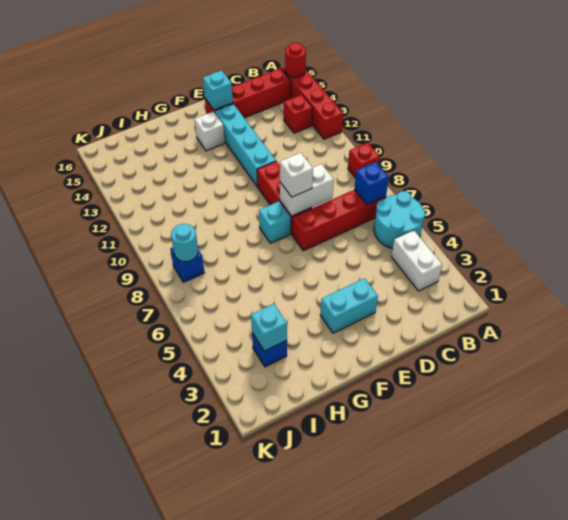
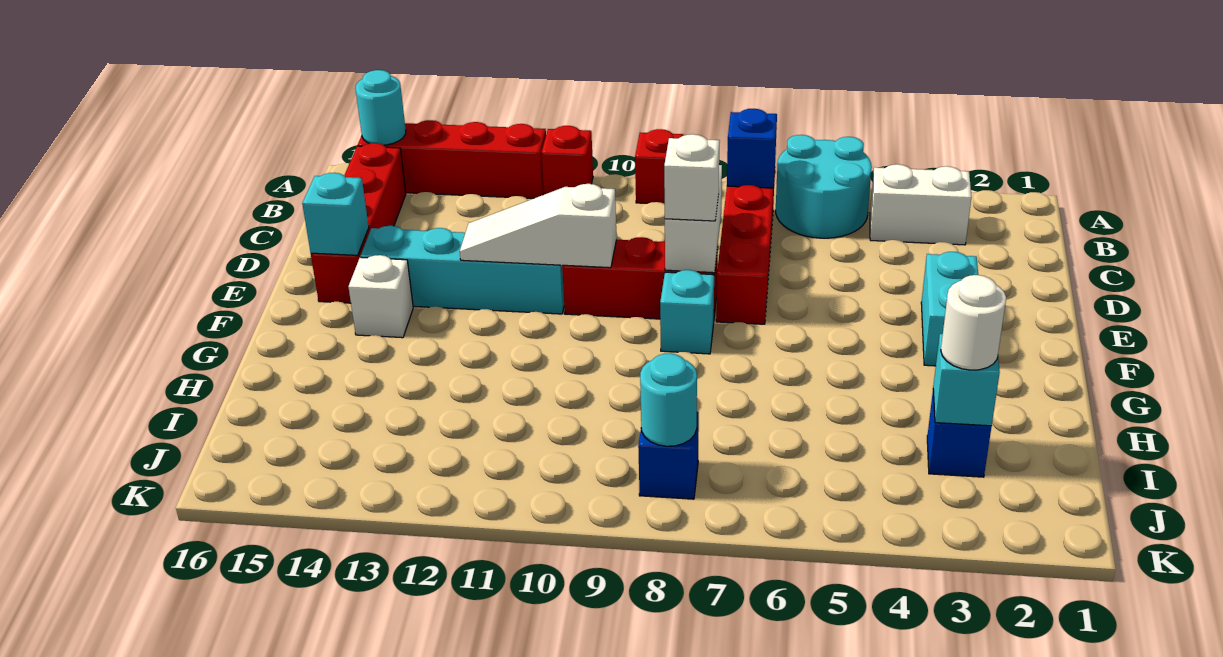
red round brick A15 level 2 -> cyan round brick A15 level 2
red brick B13 level 1 -> red brick A11 level 1
none -> white slope E10:E12 level 2 top 10
none -> white round brick I3 level 3

